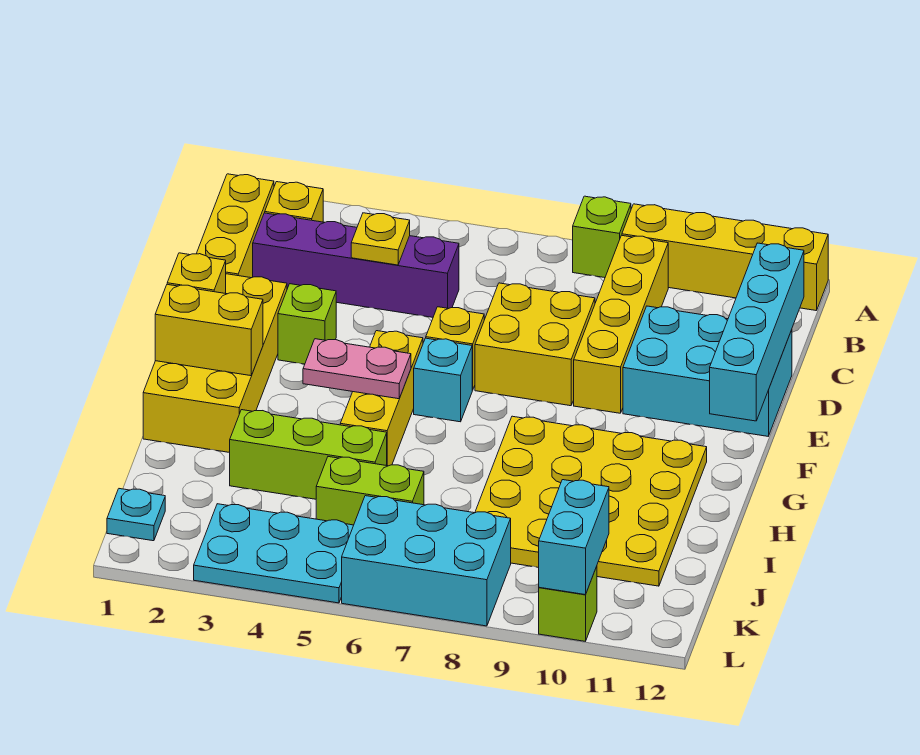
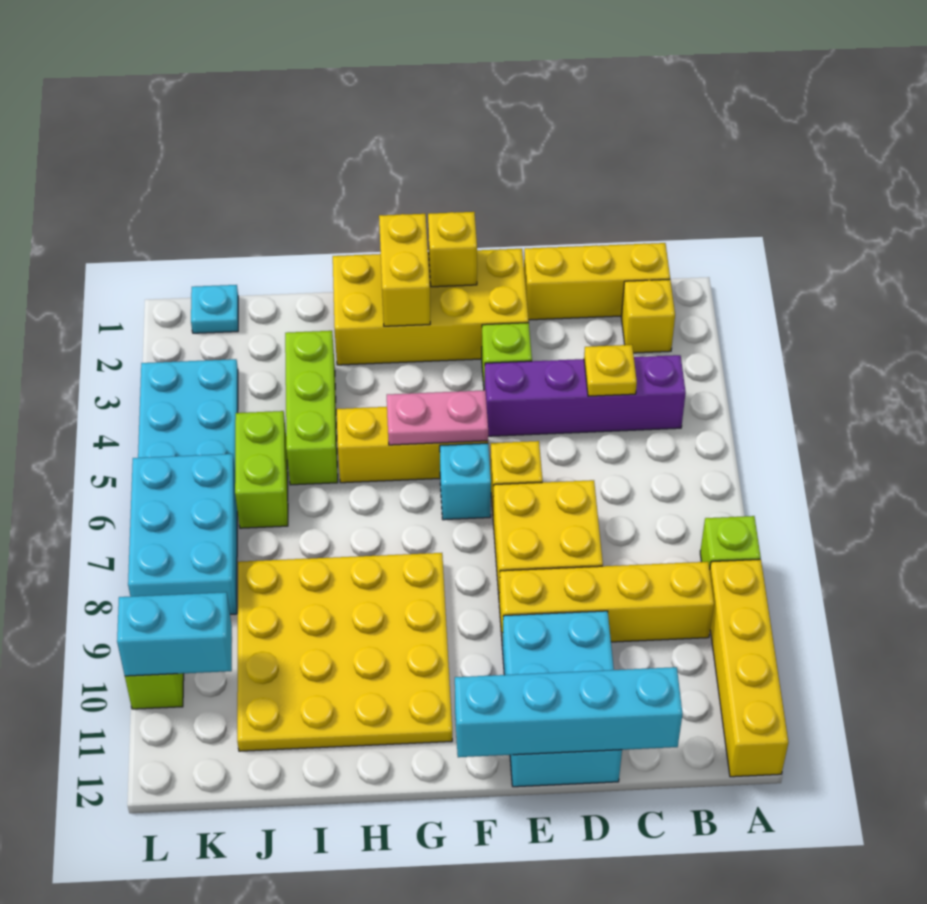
purple brick C2:C5 level 1 -> purple brick B4:E4 level 1
pink plate G4:G5 level 2 -> pink plate F5:G5 level 2

